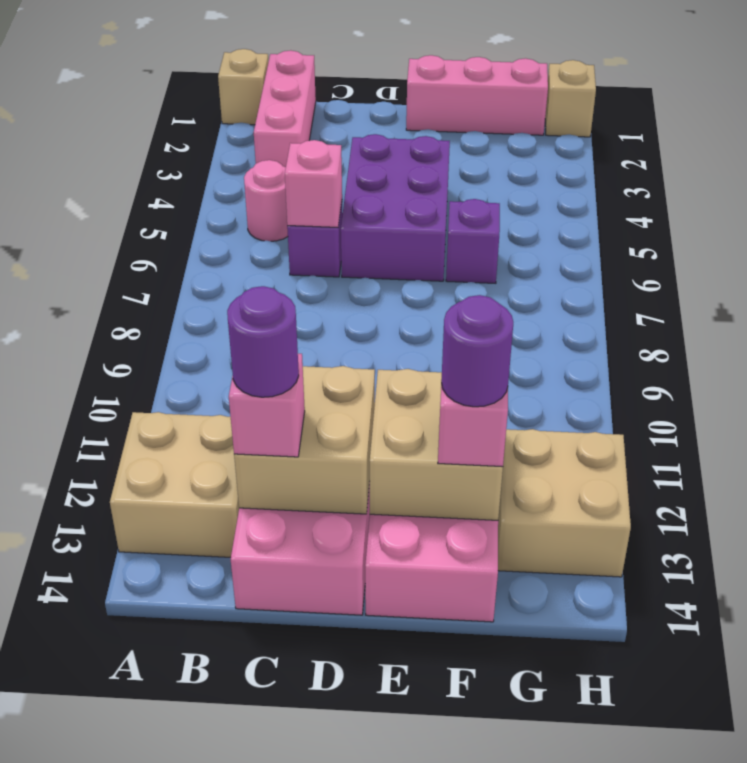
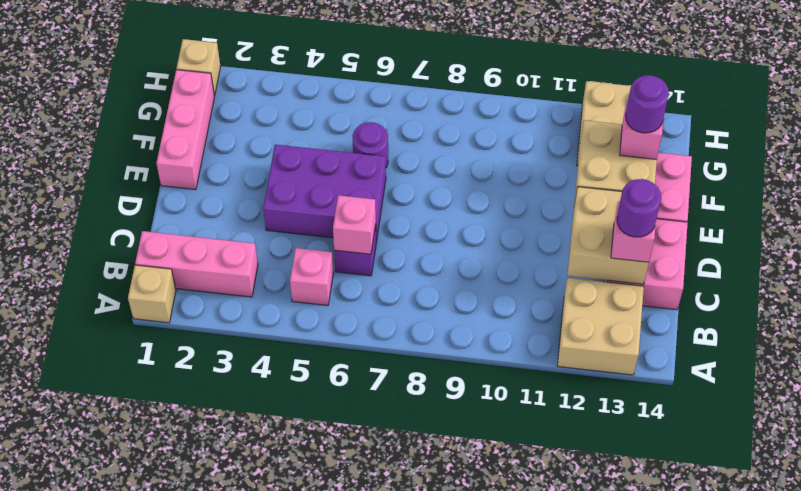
pink round brick B5 level 1 -> pink brick B5 level 1
purple brick F6 level 1 -> purple round brick F6 level 1

